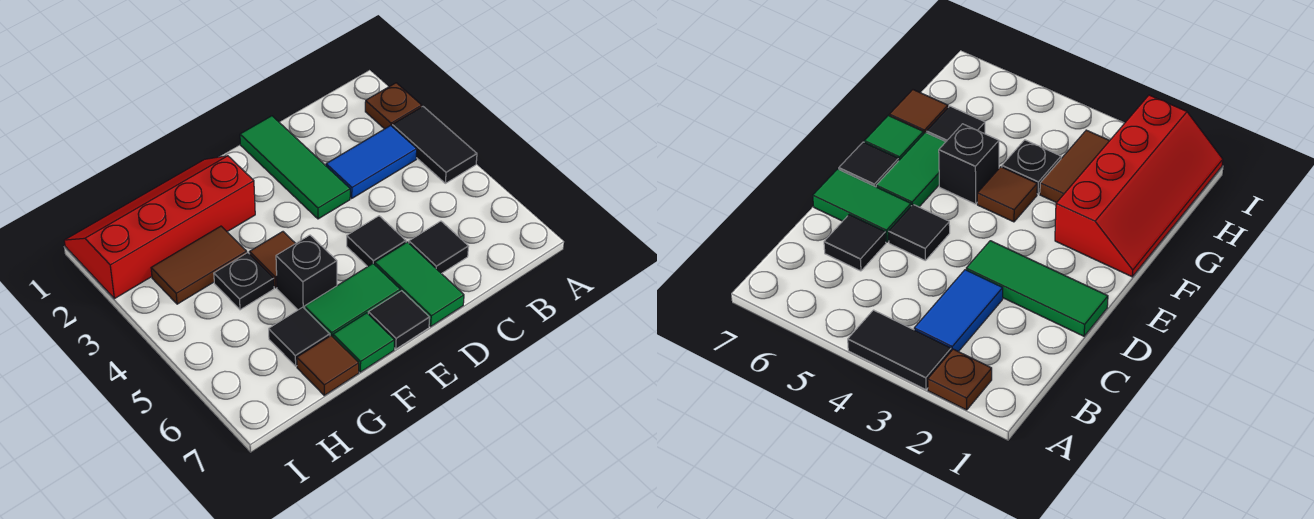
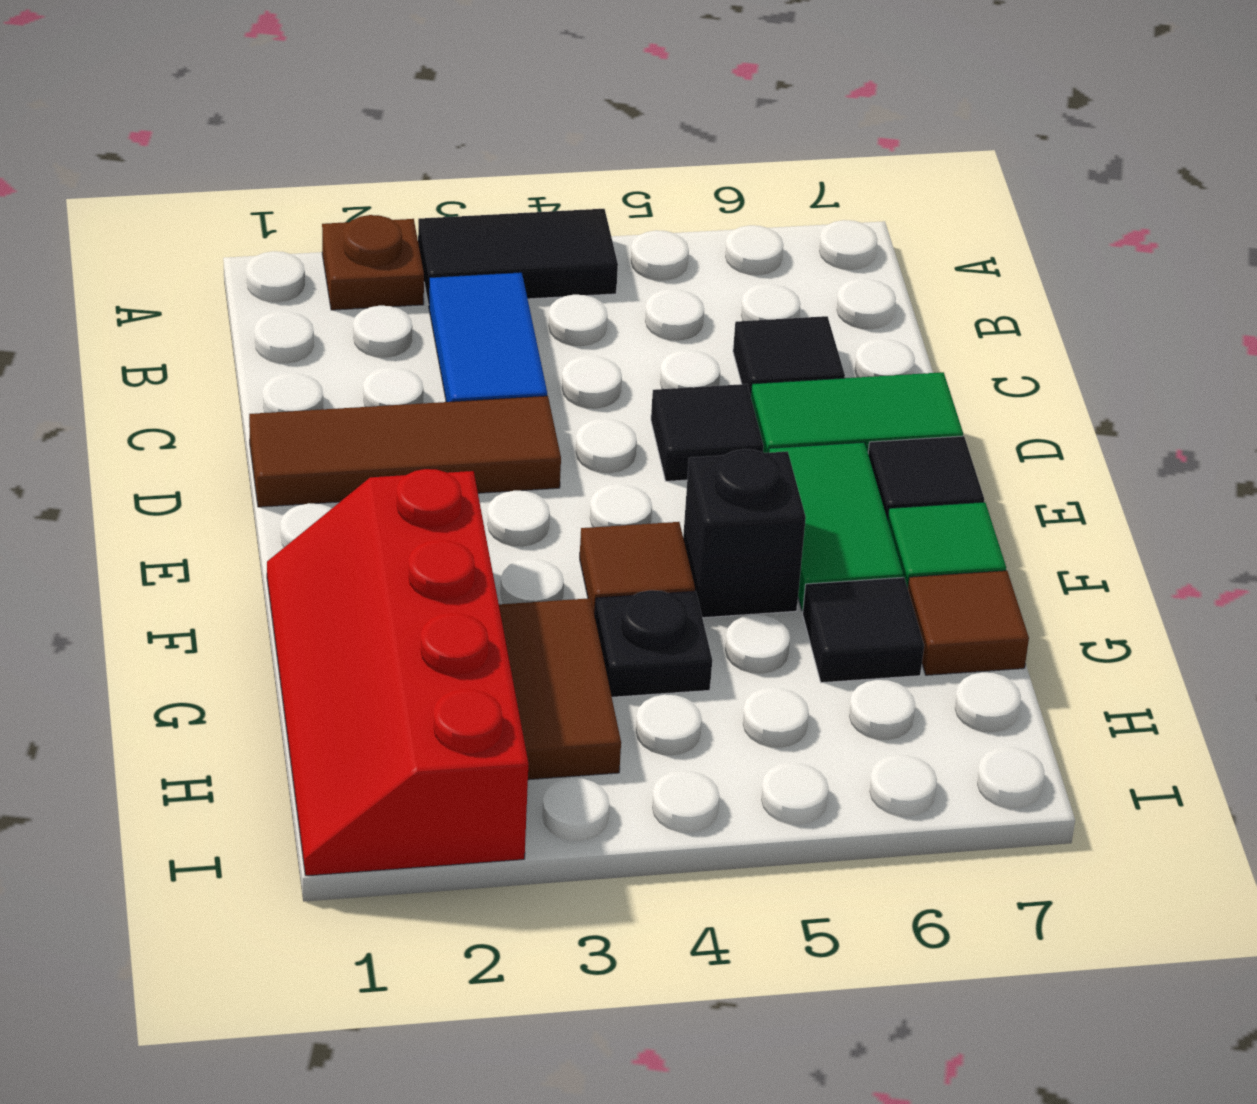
green tile D1:D3 level 1 -> brown tile D1:D3 level 1

